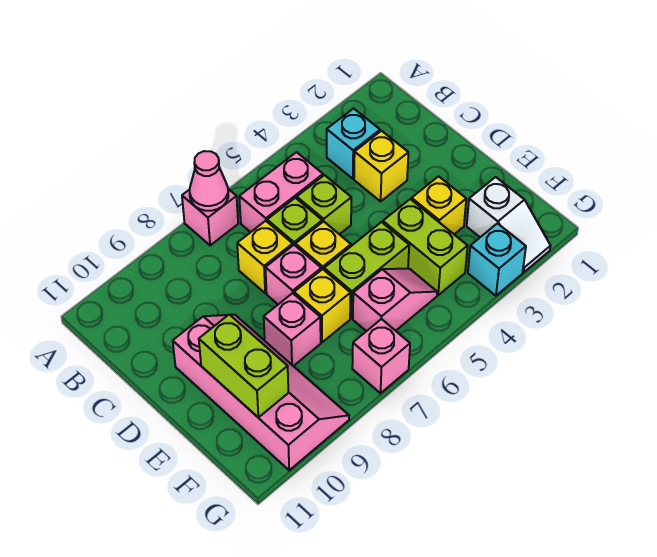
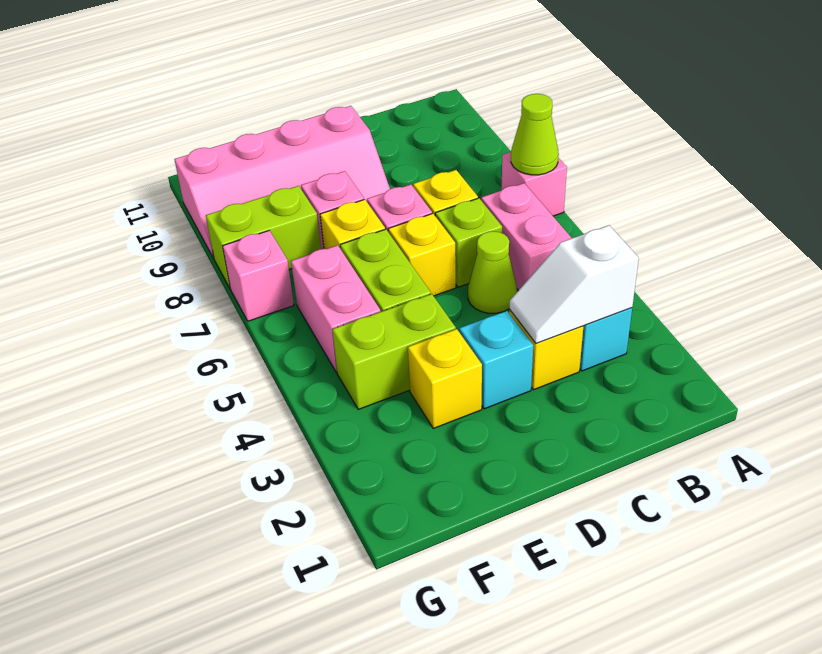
pink cone A7 level 2 -> lime cone A7 level 2
lime brick C5 level 1 -> lime cone C5 level 1
lime brick E10:F10 level 2 -> lime brick F8:G8 level 1
white slope F2:G2 level 1 top F -> white slope B3:C3 level 2 top B
pink slope F5:F6 level 1 top 6 -> pink brick F5:F6 level 1
cyan brick G3 level 1 -> cyan brick D3 level 1

